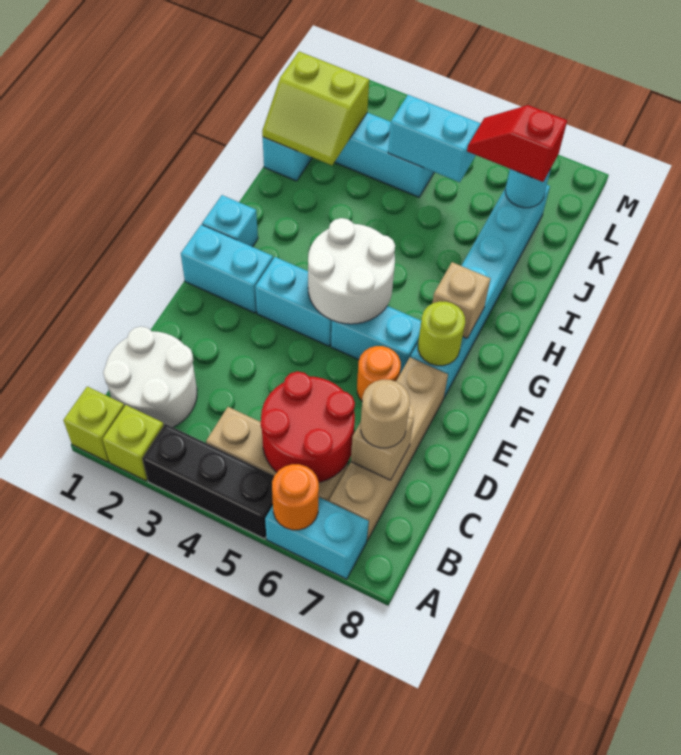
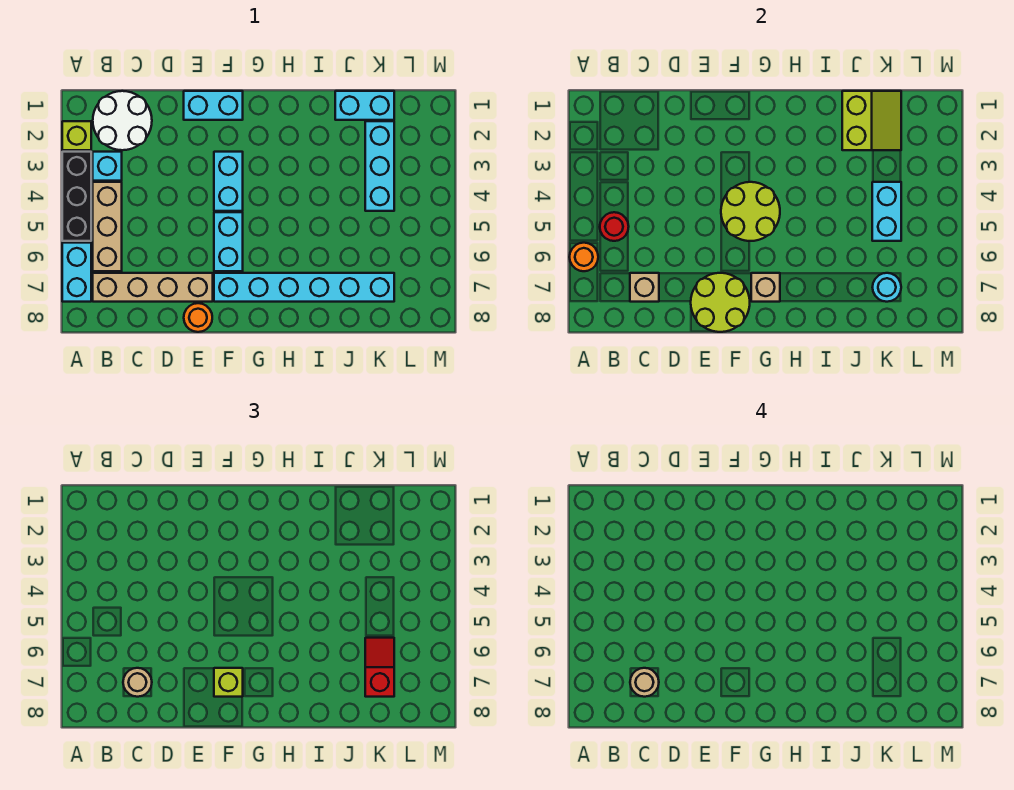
lime brick A1 level 1 -> lime brick F7 level 3
red round brick B5:C6 level 2 -> red round brick B5 level 2
none -> tan round brick C7 level 4
orange round brick E6 level 1 -> orange round brick E8 level 1
cyan brick F1:F2 level 1 -> cyan brick E1:F1 level 1
white round brick F4:G5 level 2 -> lime round brick F4:G5 level 2
lime round brick F7 level 2 -> lime round brick E7:F8 level 2
cyan brick G1 level 1 -> cyan brick B3 level 1
lime slope J1:K2 level 2 top K -> lime slope J1:K2 level 2 top J

